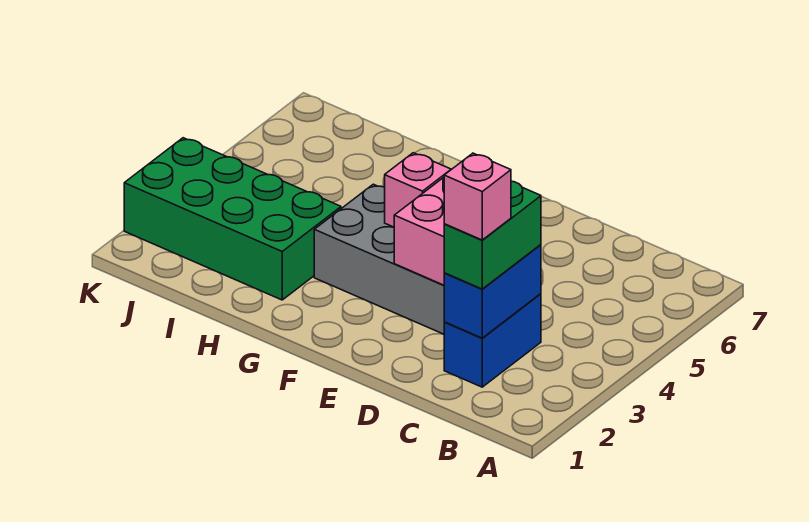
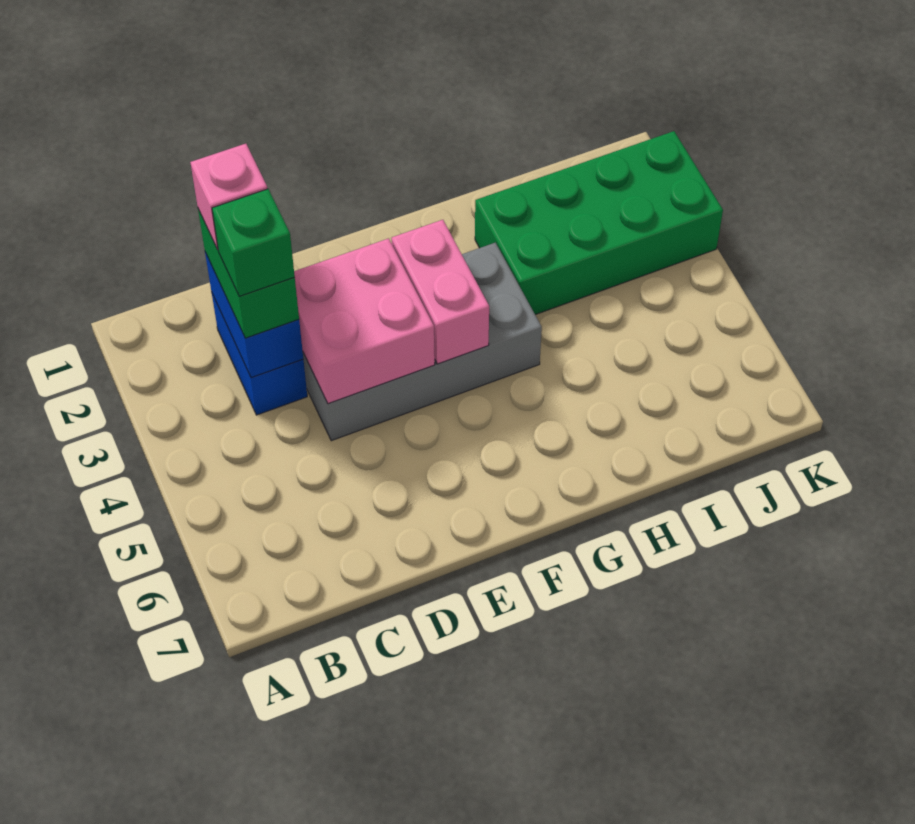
none -> green brick C3 level 4
pink brick F4 level 2 -> pink brick F3:F4 level 2

